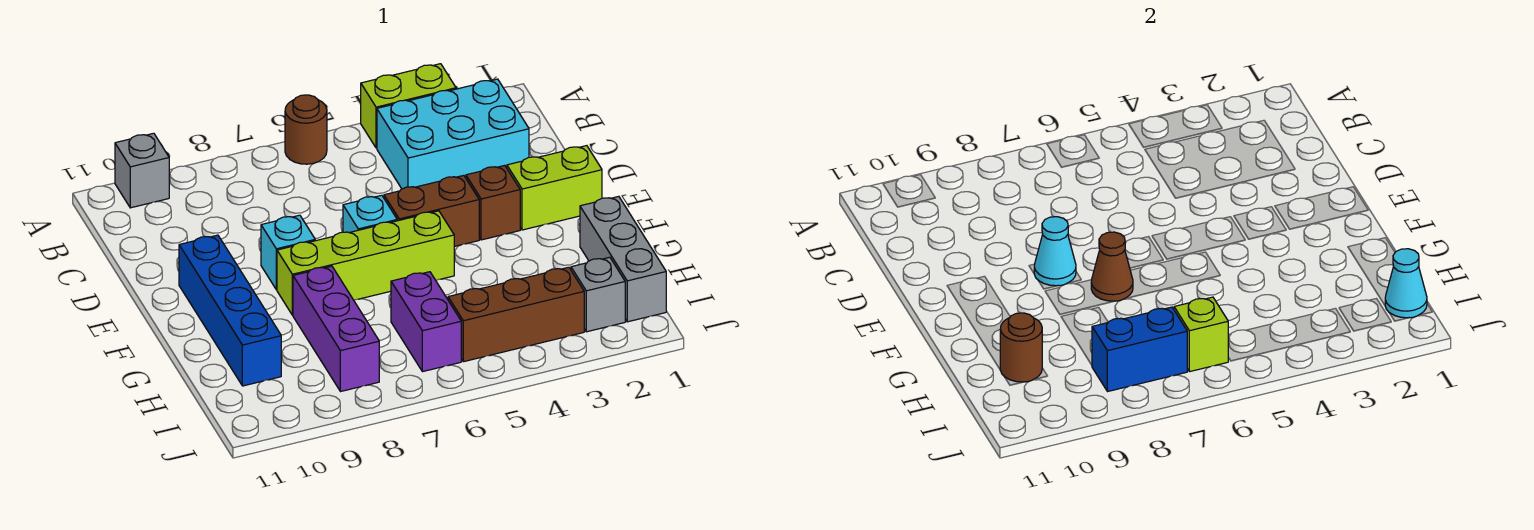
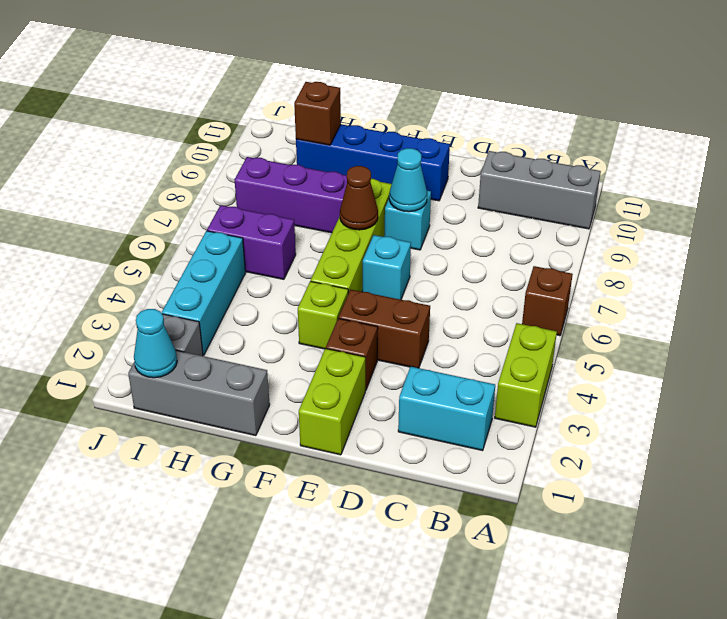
brown round brick A6 level 1 -> brown brick A6 level 1
grey brick A10 level 1 -> grey brick A10:C10 level 1
cyan brick B2:C4 level 1 -> cyan brick B2:C2 level 1
brown brick E4:E5 level 1 -> brown brick D4:E4 level 1
brown round brick H10 level 2 -> brown brick H10 level 2
brown brick I3:I5 level 1 -> cyan brick I3:I5 level 1
lime brick I6 level 2 -> lime brick F4 level 1
blue brick I7:I8 level 2 -> none

